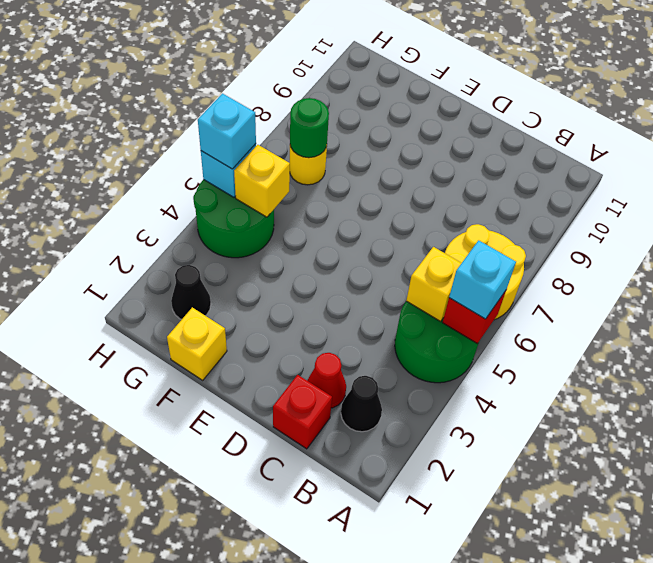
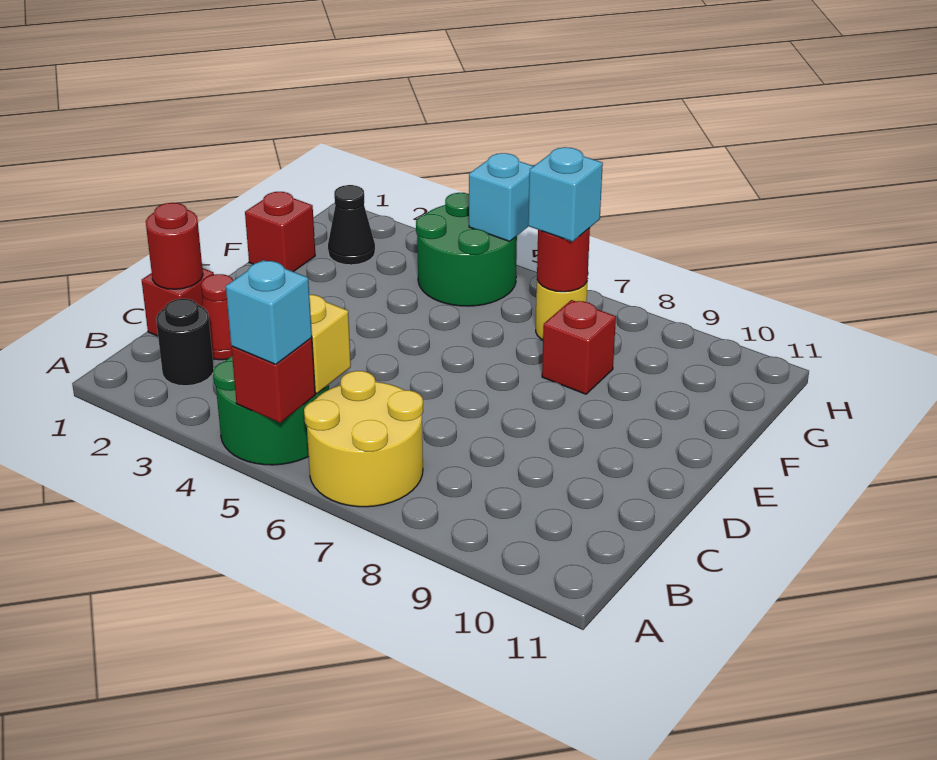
black cone B2 level 1 -> black round brick B2 level 1
none -> red round brick C1 level 2
yellow brick F1 level 1 -> red brick F1 level 1
none -> red brick F8 level 1
yellow brick G5 level 2 -> none
green round brick G7 level 2 -> red round brick G7 level 2
cyan brick H5 level 3 -> cyan brick G7 level 3

